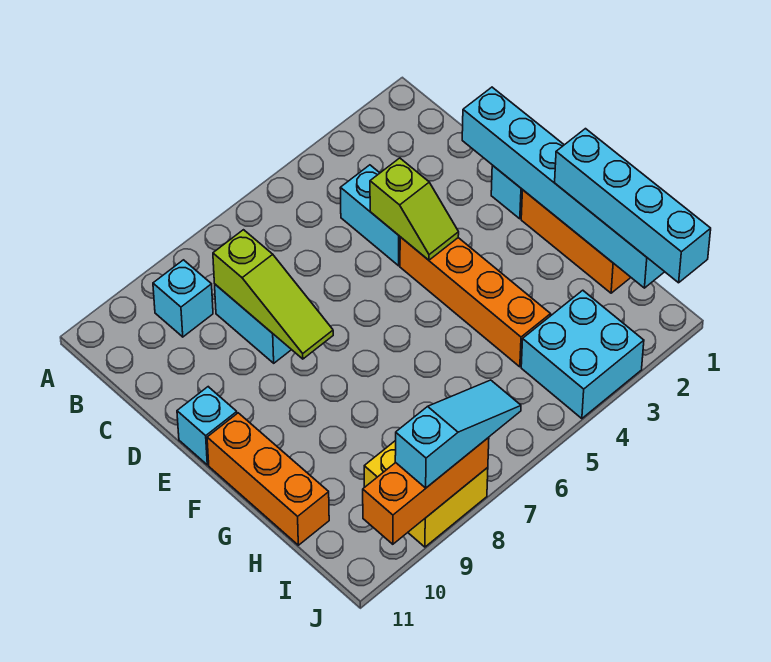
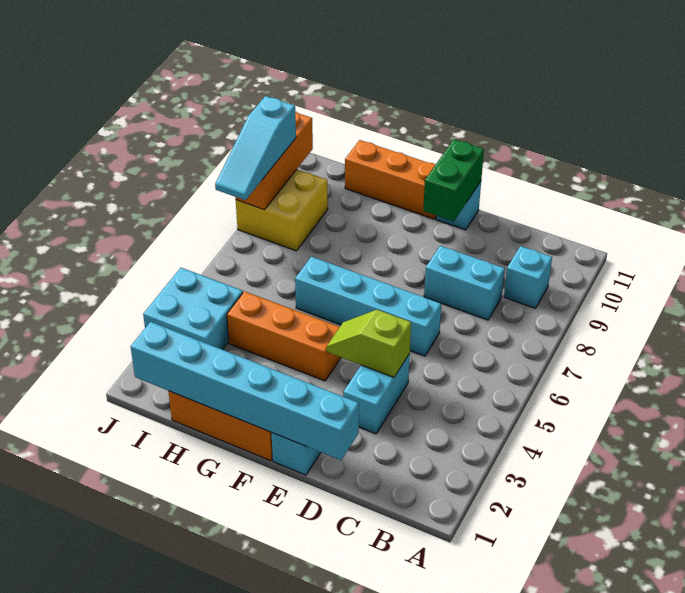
cyan brick C4:D4 level 1 -> cyan brick D3:D4 level 1
lime slope C8:E8 level 2 top C -> none
orange brick E4:H4 level 1 -> orange brick F4:H4 level 1
none -> green brick E10:E11 level 2
cyan brick G1:J1 level 3 -> cyan brick D6:G6 level 1

